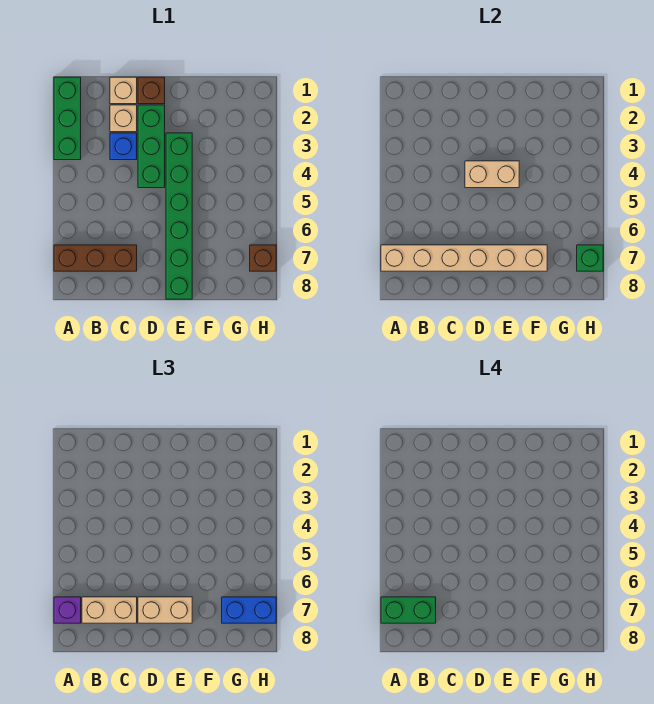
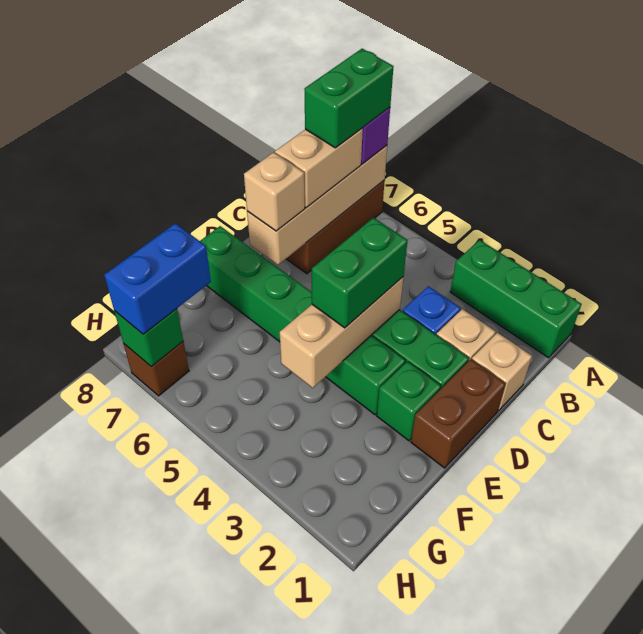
tan brick A7:F7 level 2 -> tan brick A7:D7 level 2
brown brick D1 level 1 -> brown brick D1:E1 level 1
tan brick D4:E4 level 2 -> tan brick D4:F4 level 2
none -> green brick D4:E4 level 3
tan brick D7:E7 level 3 -> tan brick D7 level 3
none -> green brick E2 level 1

